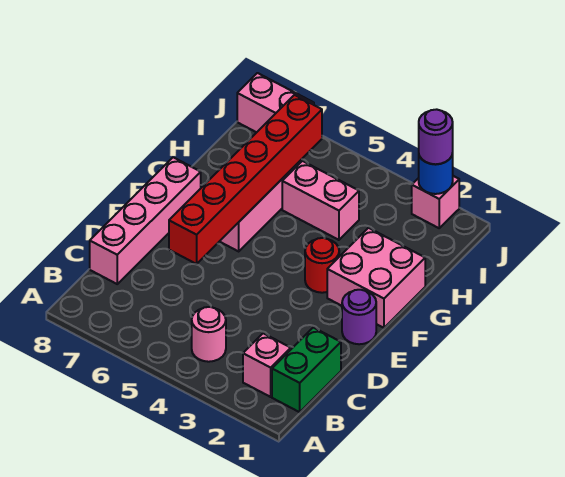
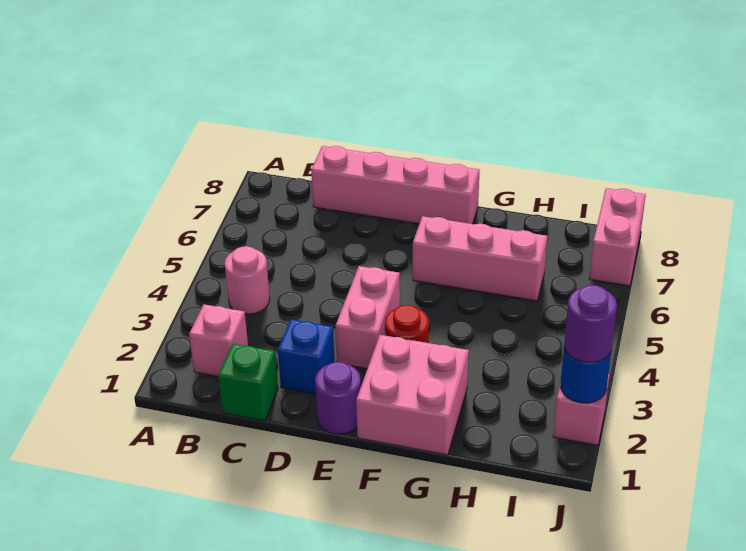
green brick B1:C1 level 1 -> green brick C1 level 1
none -> blue brick D2 level 1
red brick D6:I6 level 2 -> none
pink brick H4:H5 level 1 -> pink brick E3:E4 level 1

